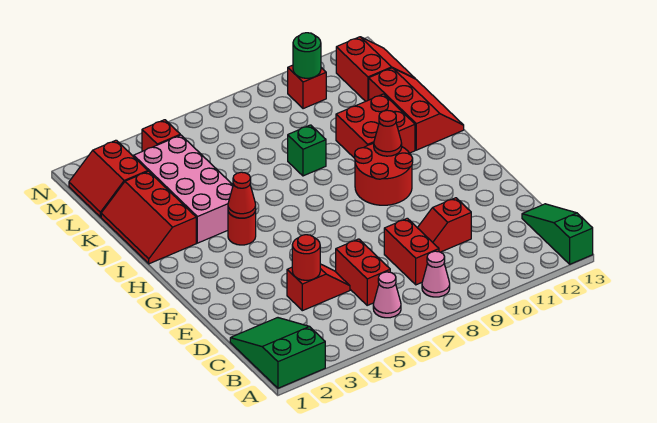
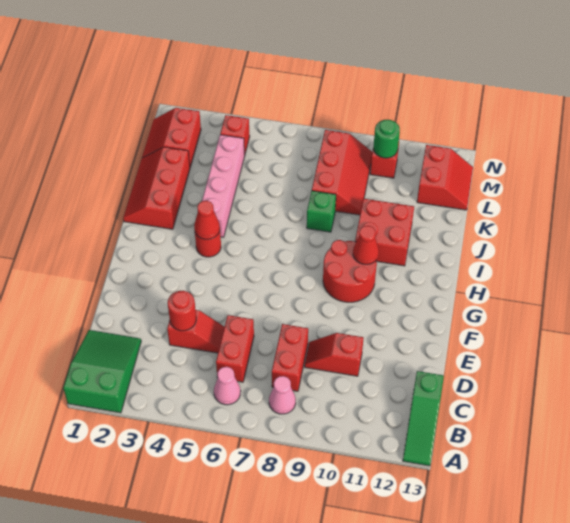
green slope A13:C13 level 1 top A -> green slope A13:C13 level 1 top C
pink brick I3:L4 level 1 -> pink brick I4:L4 level 1
red slope I12:K13 level 1 top 12 -> red slope K8:M9 level 1 top 8

